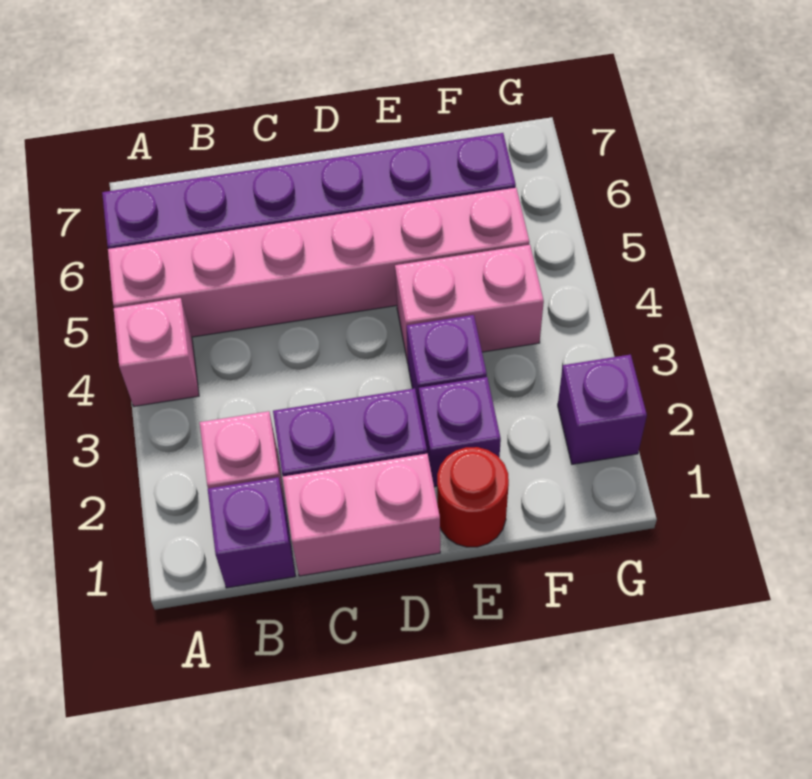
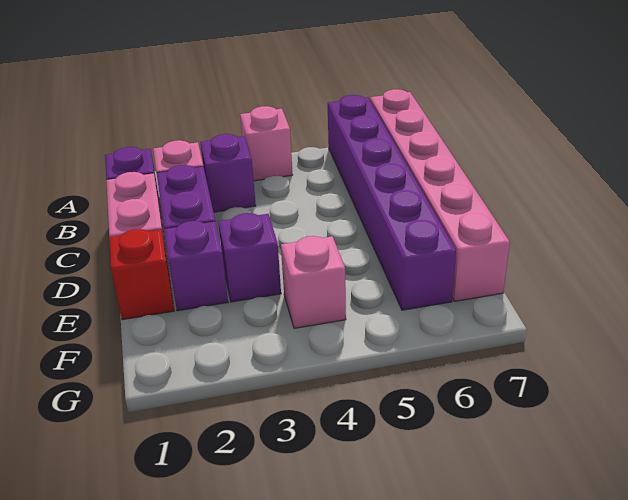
pink brick A5:F5 level 1 -> pink brick A7:F7 level 1
red round brick E1 level 1 -> red brick E1 level 1
pink brick E4:F4 level 1 -> pink brick F4 level 1
purple brick G2 level 1 -> purple brick B3 level 1

